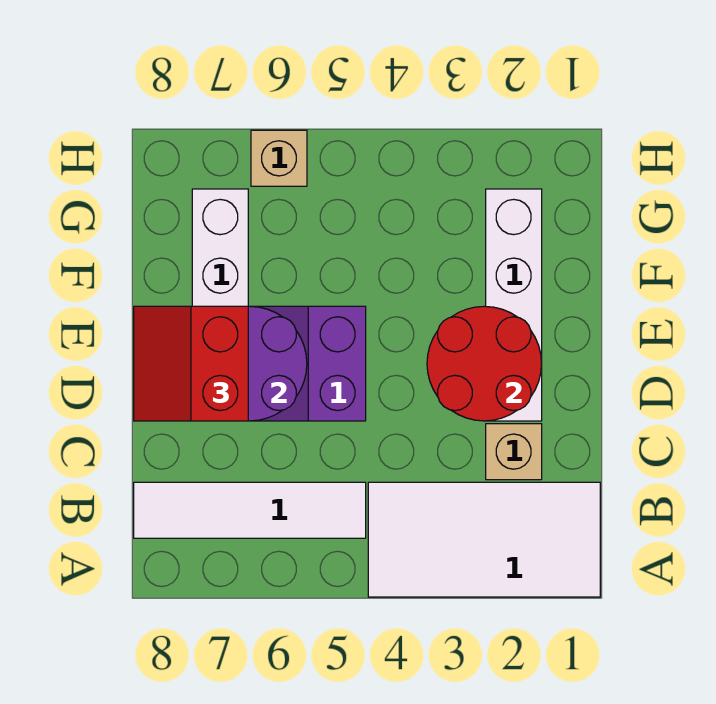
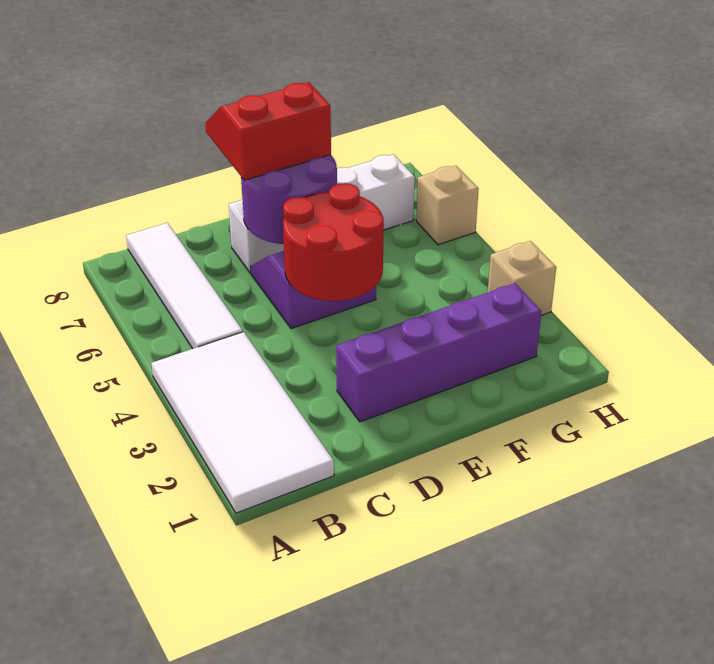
tan brick C2 level 1 -> tan brick H3 level 1
white brick D2:G2 level 1 -> purple brick D2:G2 level 1
red round brick D2:E3 level 2 -> red round brick D4:E5 level 2

